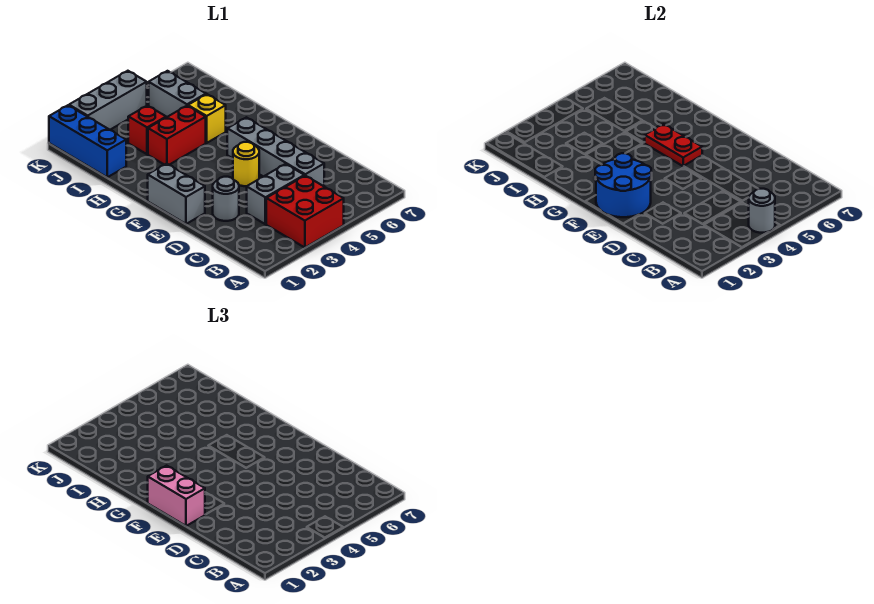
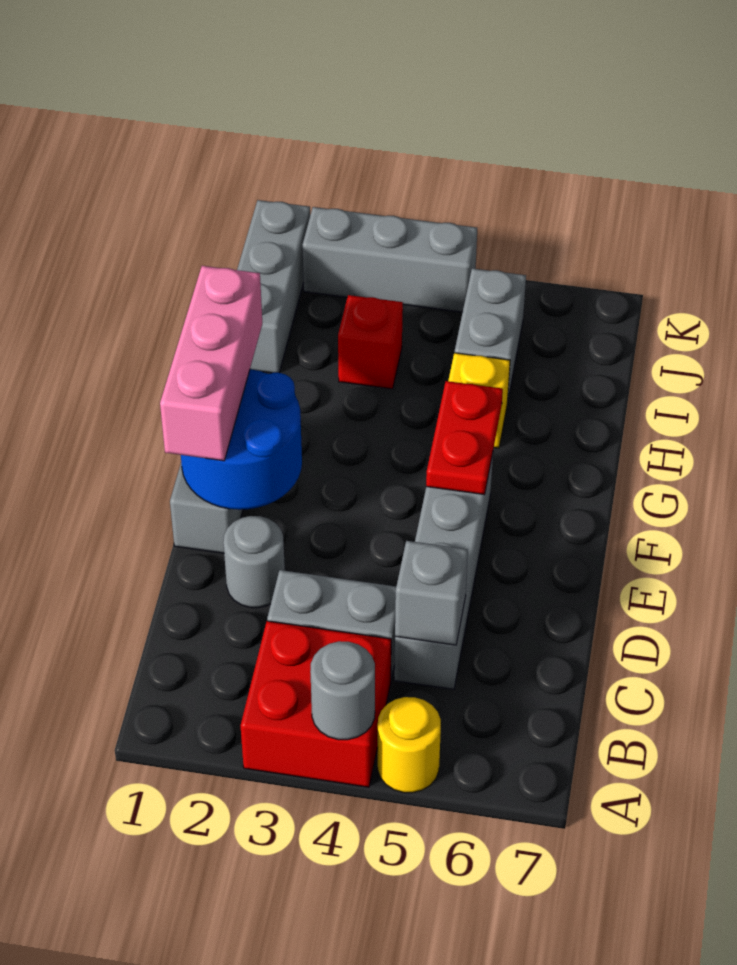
none -> grey brick C5 level 2
pink brick E1:F1 level 3 -> pink brick E1:G1 level 3
yellow round brick E4 level 1 -> yellow round brick A5 level 1
red brick H3:H4 level 1 -> none
blue brick I1:K1 level 1 -> grey brick I1:K1 level 1

